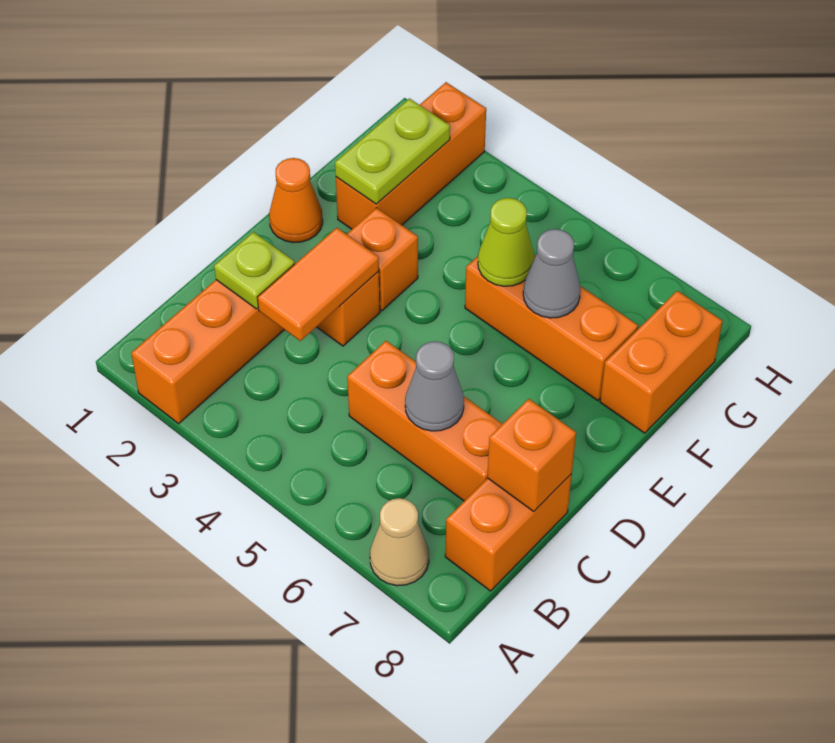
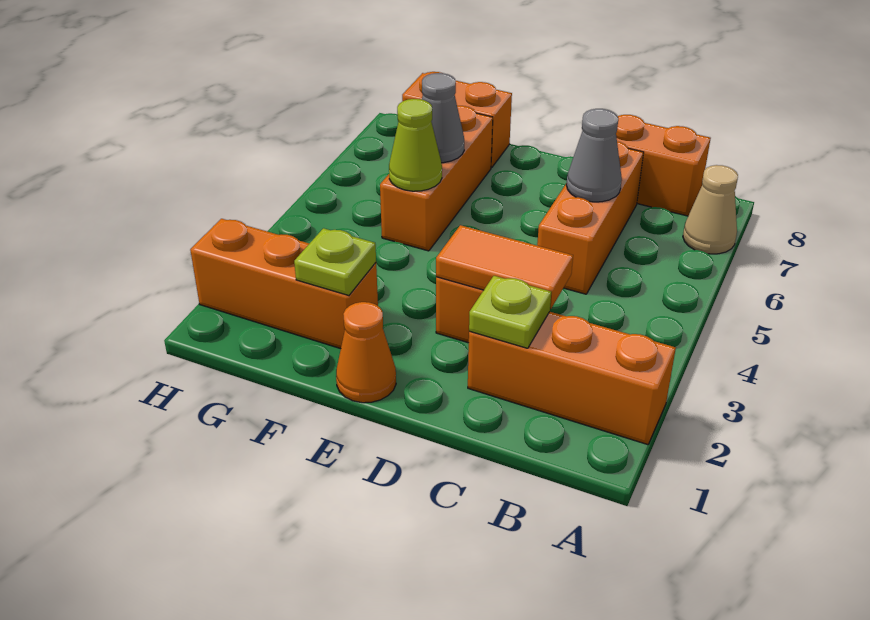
orange brick C8 level 2 -> none
orange brick E3 level 1 -> none
lime plate F2:G2 level 2 -> lime plate F2 level 2

